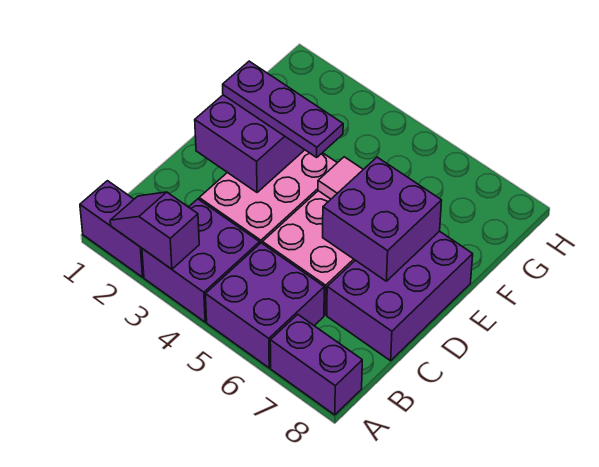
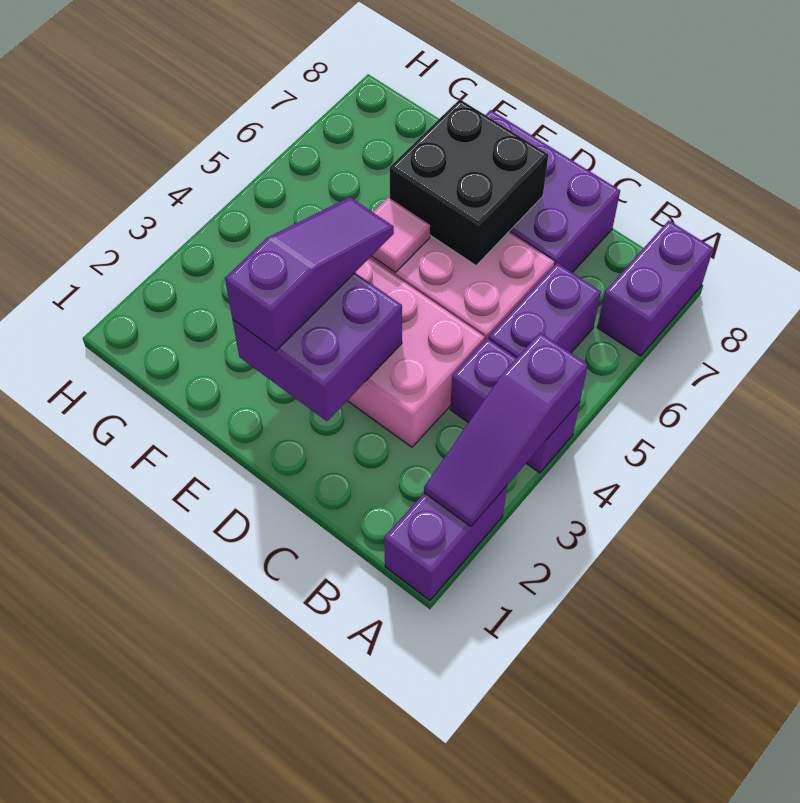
purple slope A2:A3 level 2 top 3 -> purple slope A2:A4 level 2 top 4
purple brick A3:B4 level 1 -> purple brick A4:B4 level 1
purple brick A5:B6 level 1 -> purple brick B5:B6 level 1
purple brick D6:E7 level 2 -> black brick D6:E7 level 2
purple plate E2:E4 level 3 -> purple slope E2:E4 level 3 top 2

